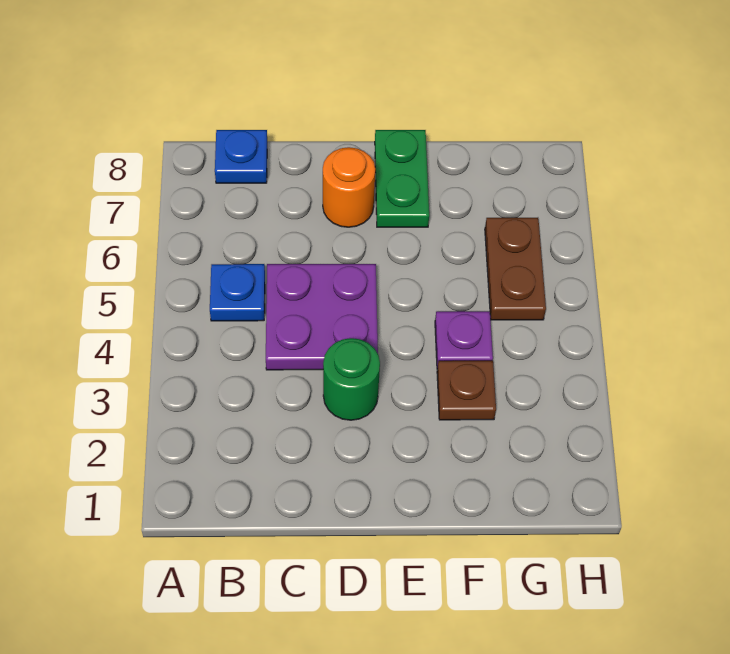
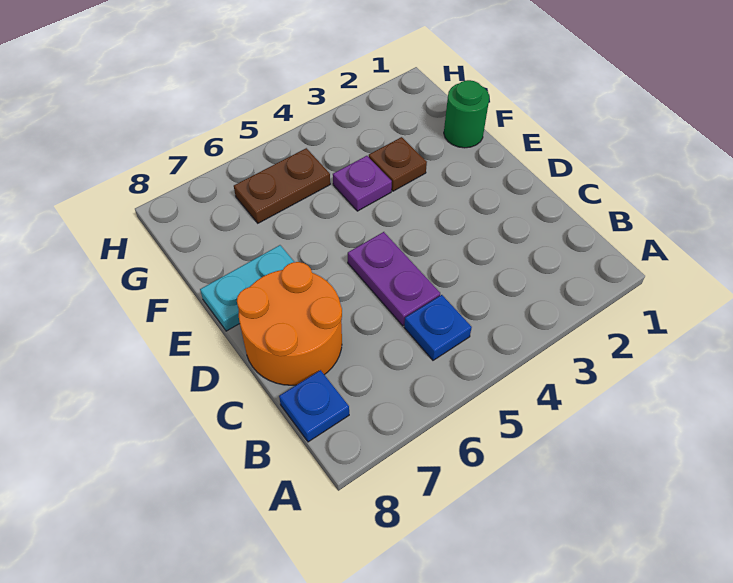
purple plate C4:D5 level 1 -> purple plate C5:D5 level 1
green round brick D3 level 1 -> green round brick F1 level 1
orange round brick D7 level 1 -> orange round brick C7:D8 level 1
green plate E7:E8 level 1 -> cyan plate E7:E8 level 1

